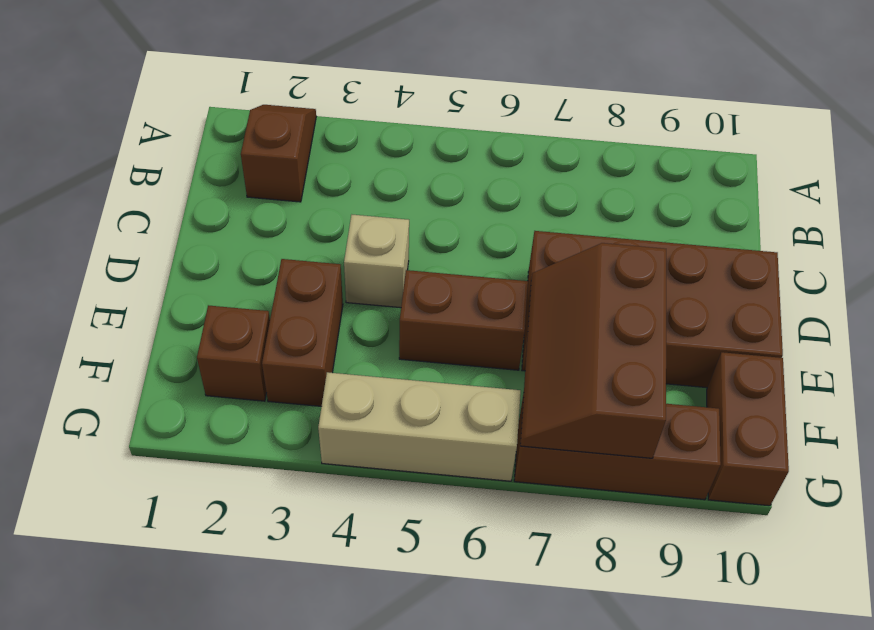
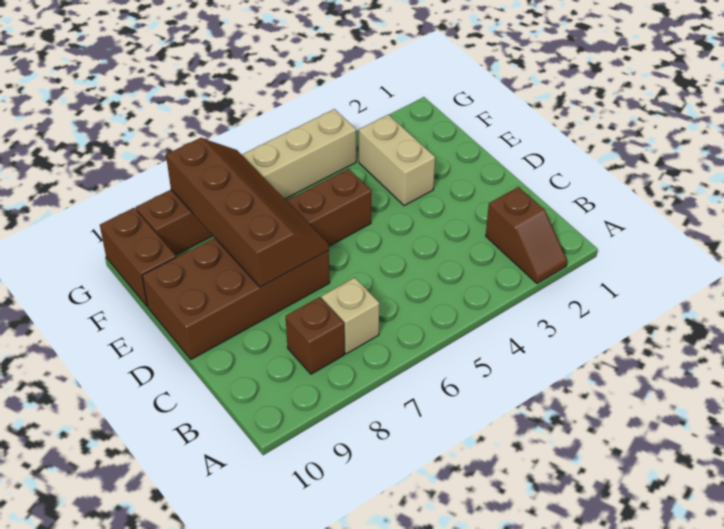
tan brick D4 level 1 -> tan brick B7 level 1
brown brick E3:F3 level 1 -> tan brick E3:F3 level 1
brown slope E7:G8 level 2 top 8 -> brown slope D7:G8 level 2 top 8
brown brick F2 level 1 -> brown brick B8 level 1

